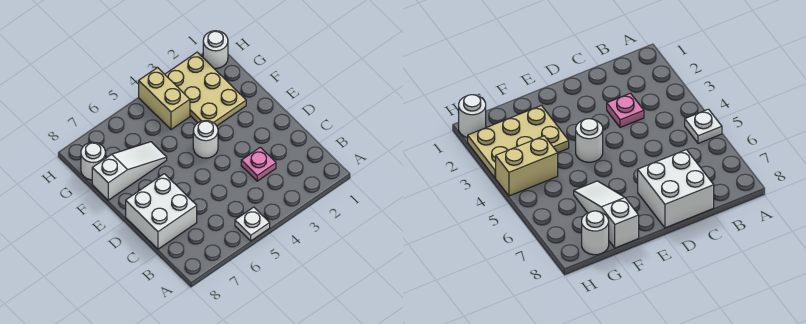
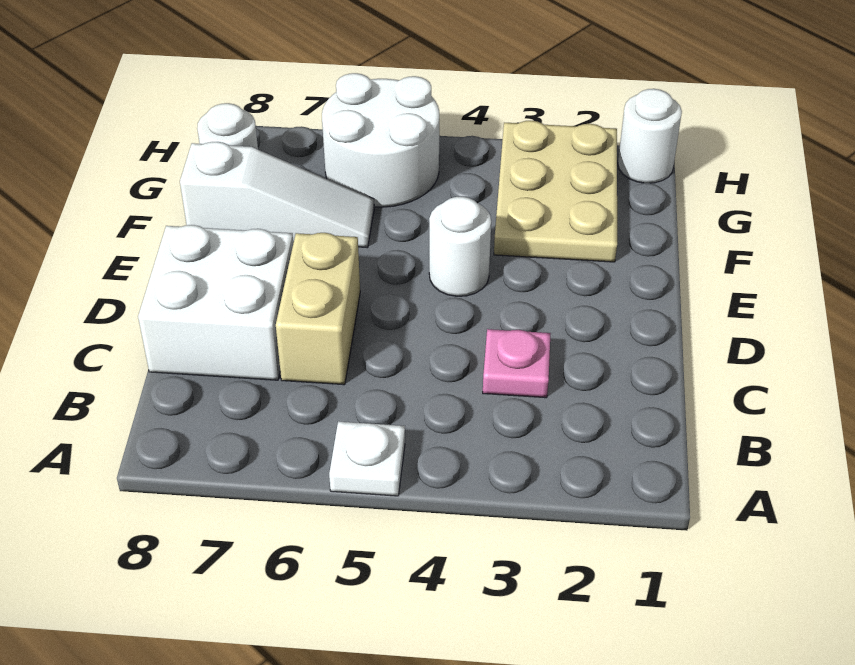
tan brick G4:H4 level 1 -> tan brick C6:D6 level 1
none -> white round brick G5:H6 level 1

